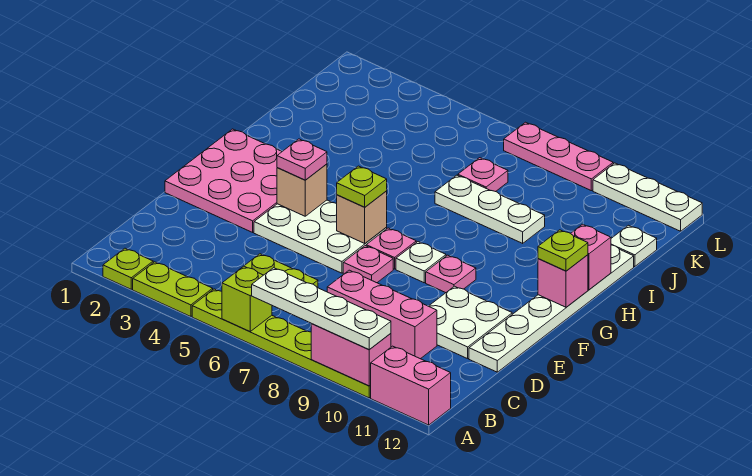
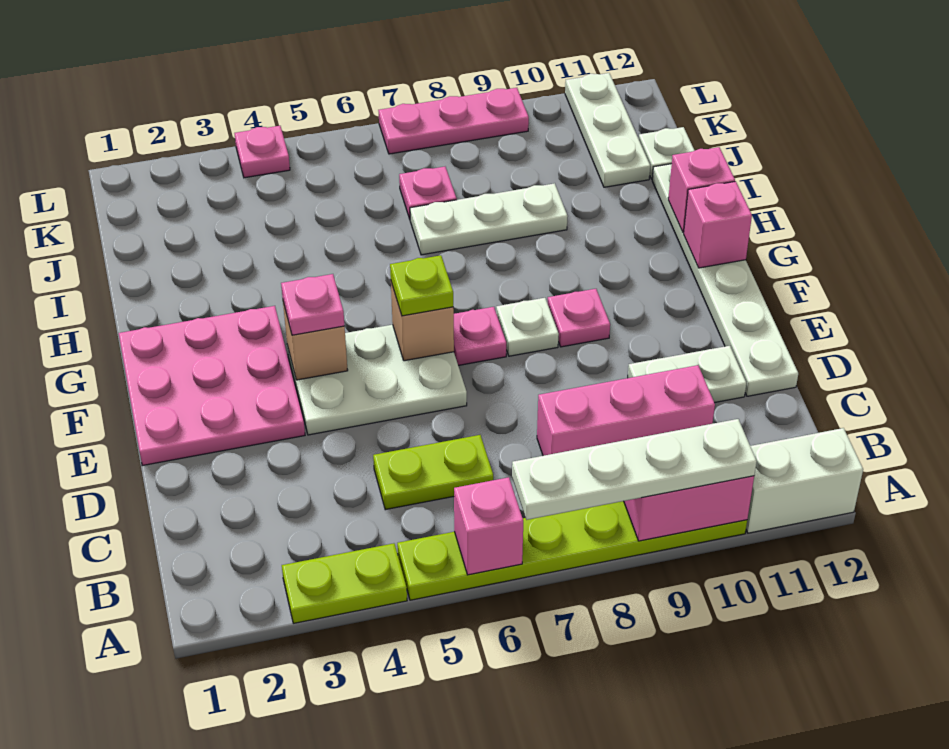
lime plate A2 level 1 -> none
lime brick A6 level 2 -> pink brick A6 level 2
pink brick A11:A12 level 1 -> white brick A11:A12 level 1
white plate D10:E11 level 1 -> white plate D10:D11 level 1
pink plate E7 level 1 -> pink plate L4 level 1
lime plate G12 level 3 -> none
white plate L10:L12 level 1 -> white plate J11:L11 level 1

